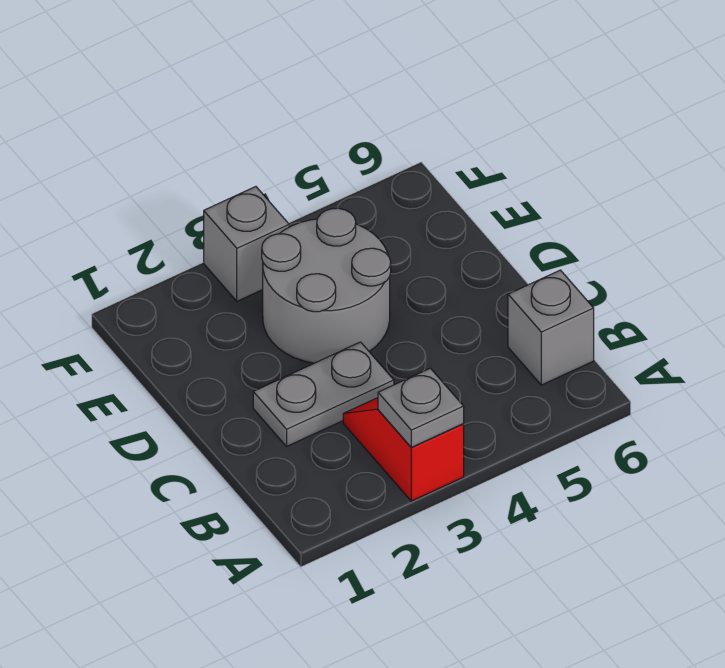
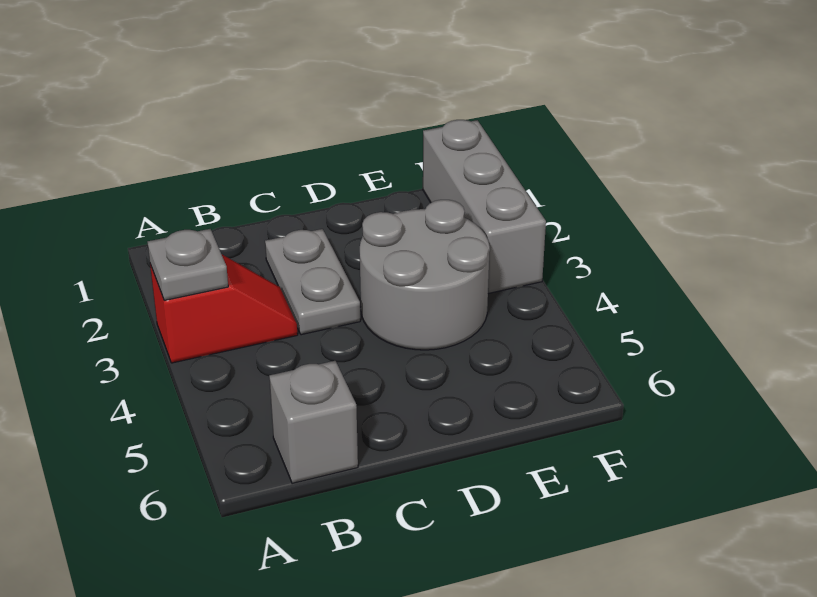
grey brick F3 level 1 -> grey brick F1:F3 level 1

